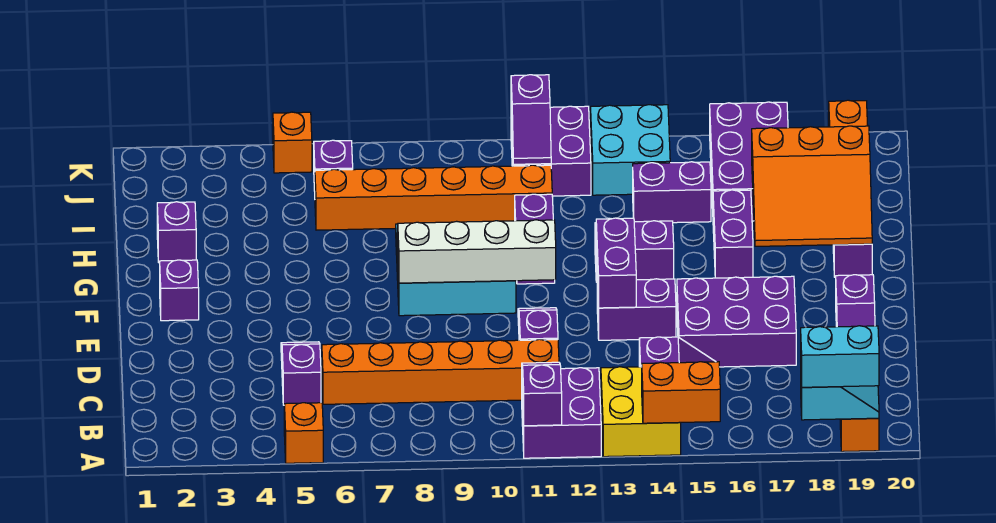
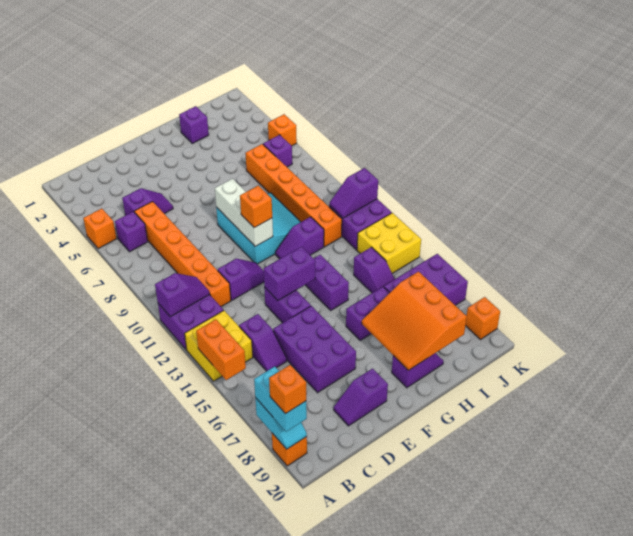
none -> orange brick A19 level 4
purple brick F2 level 1 -> purple brick B6 level 1
white brick F8:F11 level 2 -> white brick F8:F10 level 2
none -> orange brick F10 level 3
purple brick I14:I15 level 1 -> purple slope I14:I15 level 1 top 14
cyan brick J13:K14 level 1 -> yellow brick J13:K14 level 1

